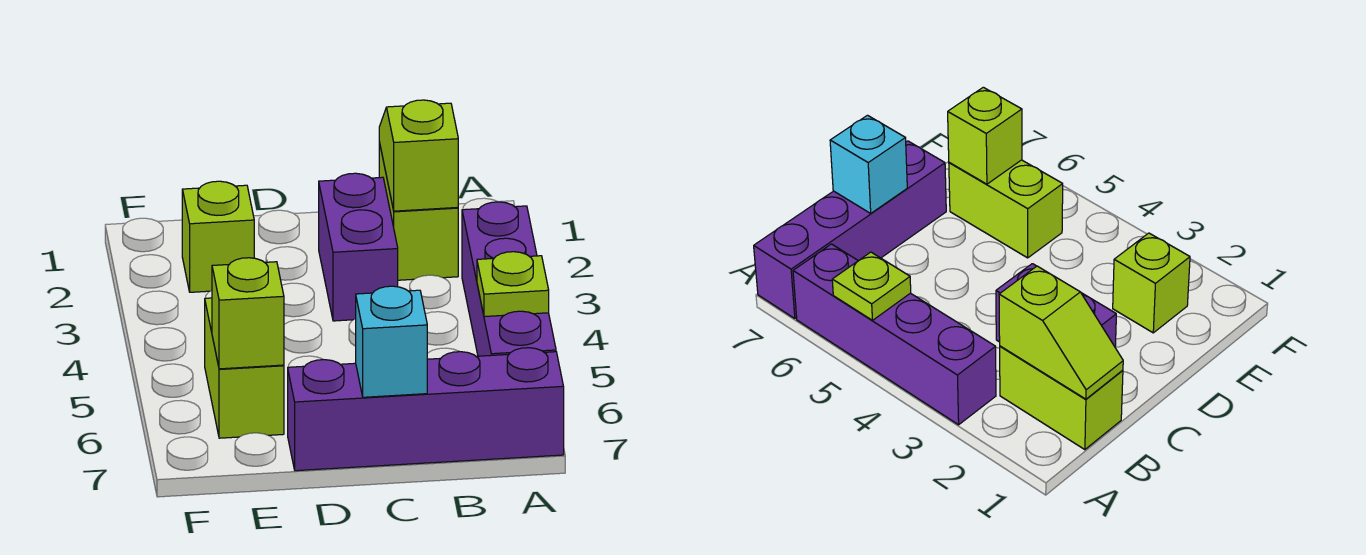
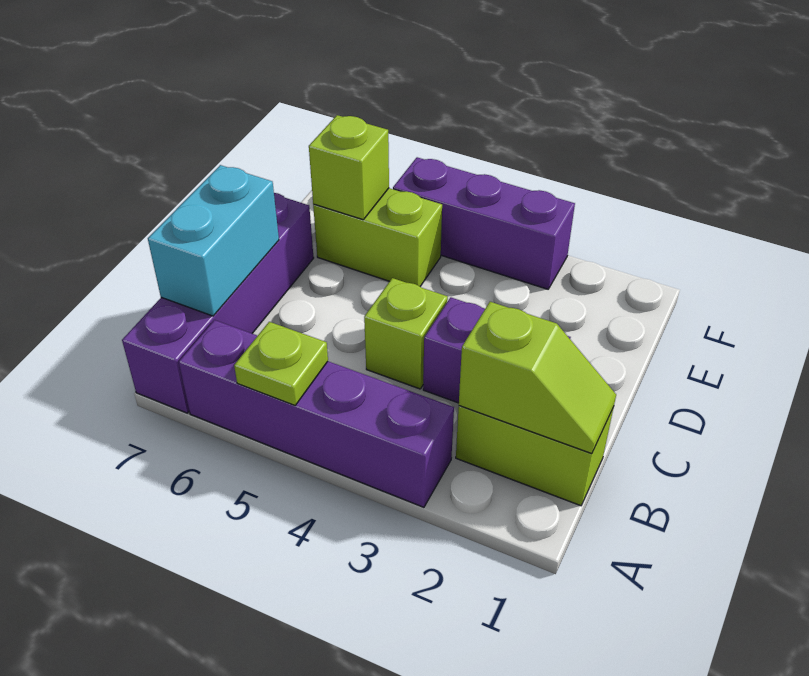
cyan brick C7 level 2 -> cyan brick B7:C7 level 2
lime brick E2 level 1 -> lime brick C4 level 1
none -> purple brick F3:F5 level 1

